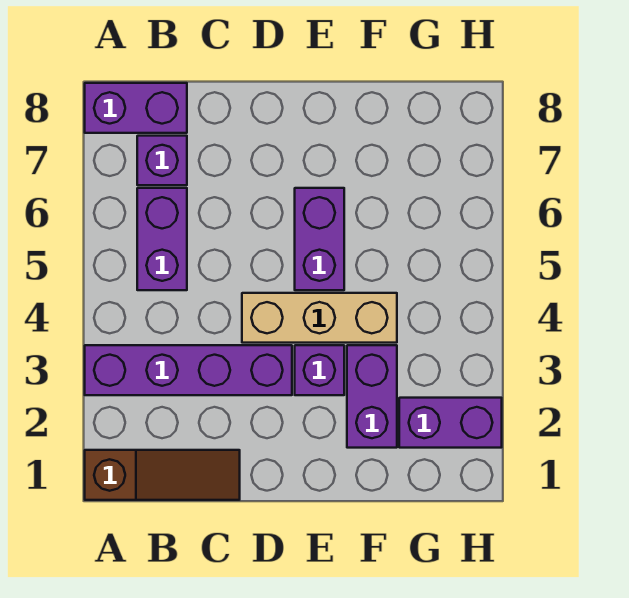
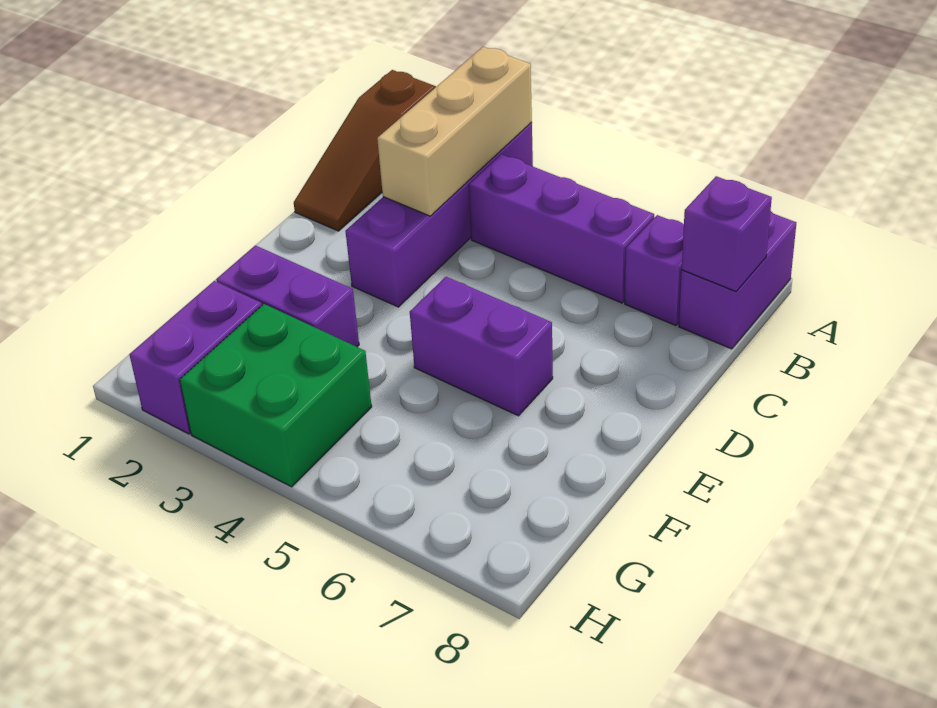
purple brick B5:B6 level 1 -> purple brick B4:B6 level 1
tan brick D4:F4 level 1 -> tan brick A3:C3 level 2
purple brick E3 level 1 -> purple brick B8 level 2
none -> green brick G3:H4 level 1

